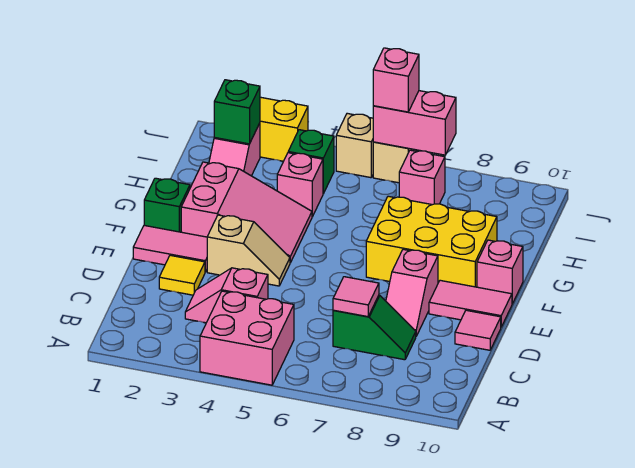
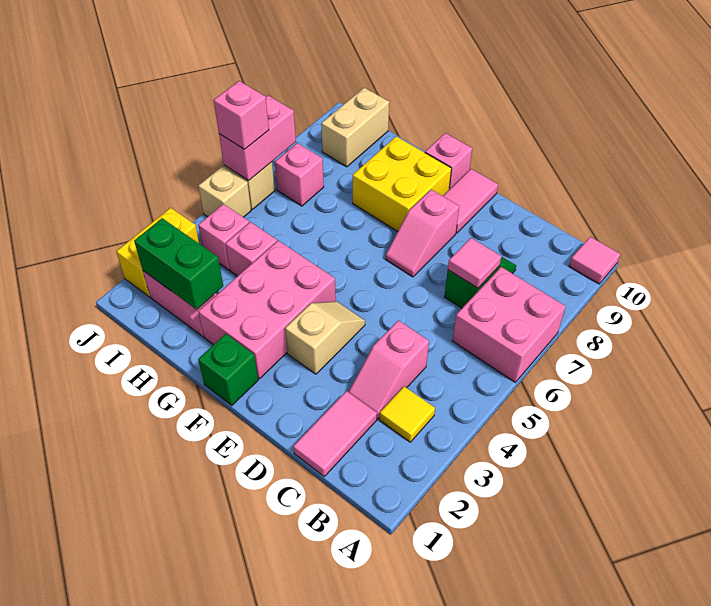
pink brick A4:B5 level 1 -> pink brick A6:B7 level 1
yellow tile D2 level 1 -> yellow tile B3 level 1
pink slope D8:E8 level 1 top E -> pink slope E7:E8 level 1 top 8
pink tile D10 level 1 -> pink tile A10 level 1
pink tile E1:E2 level 1 -> pink tile C1:C2 level 1
pink slope F2:G4 level 1 top 2 -> pink brick F2:G4 level 1
yellow brick F7:G9 level 1 -> yellow brick F8:G9 level 1
green brick I2 level 2 -> green brick H2:I2 level 2
green brick I4 level 1 -> pink brick I4 level 1
none -> tan brick I9:I10 level 1

